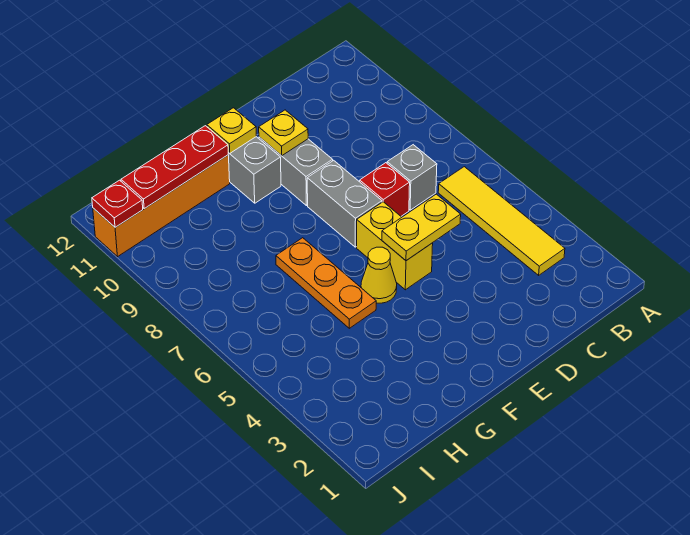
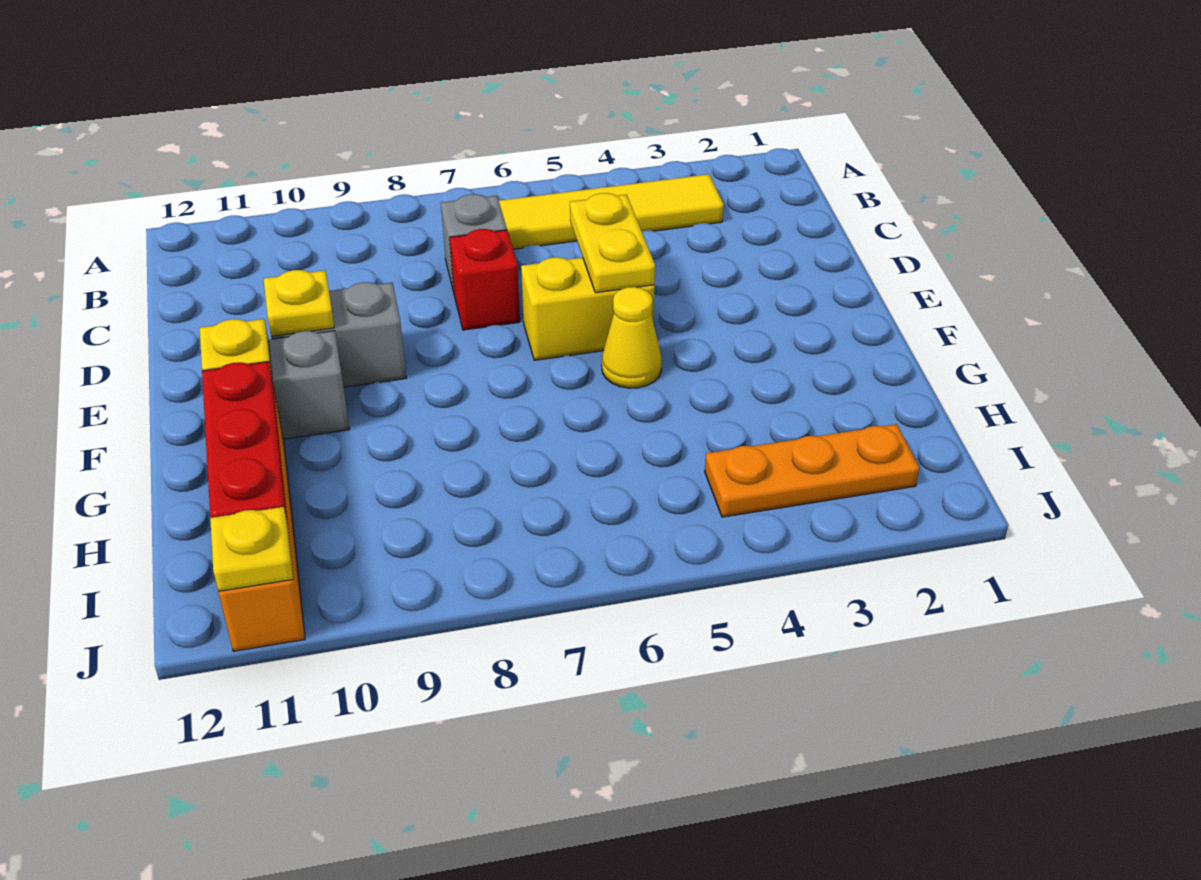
grey brick E7:E8 level 1 -> none
orange plate G5:G7 level 1 -> orange plate I2:I4 level 1
red plate J11 level 2 -> yellow plate J11 level 2

